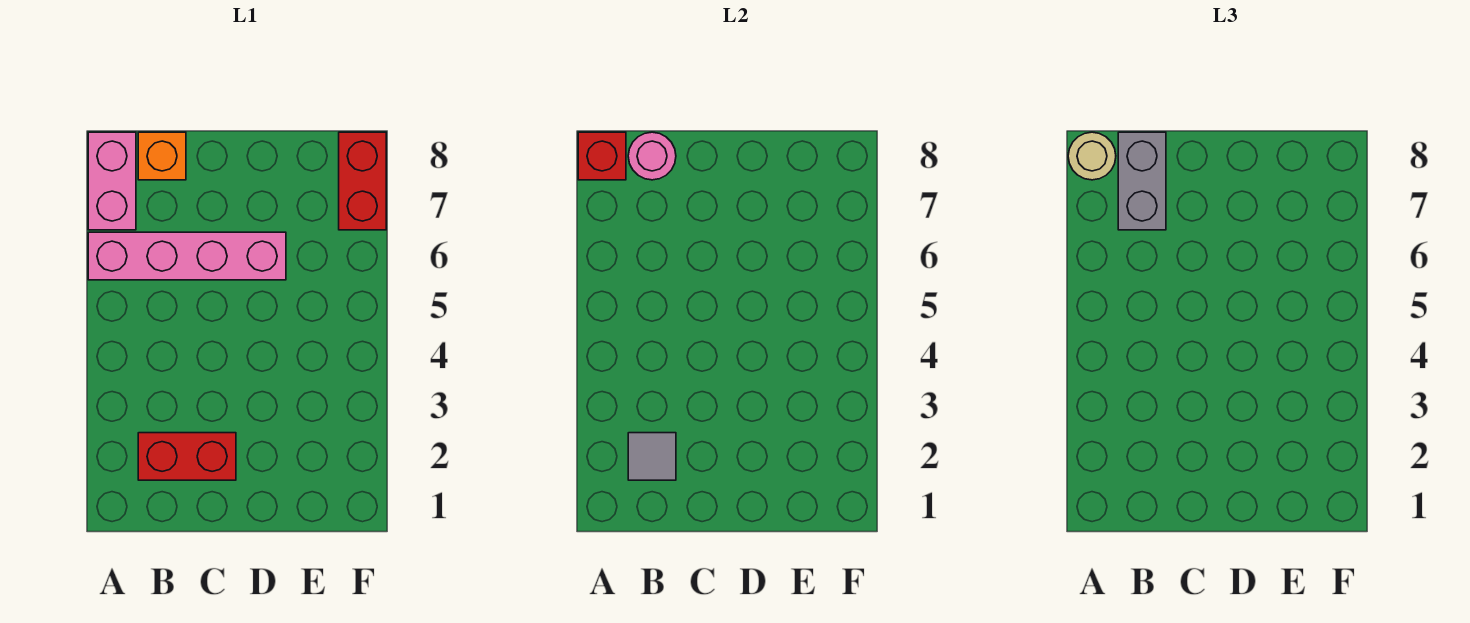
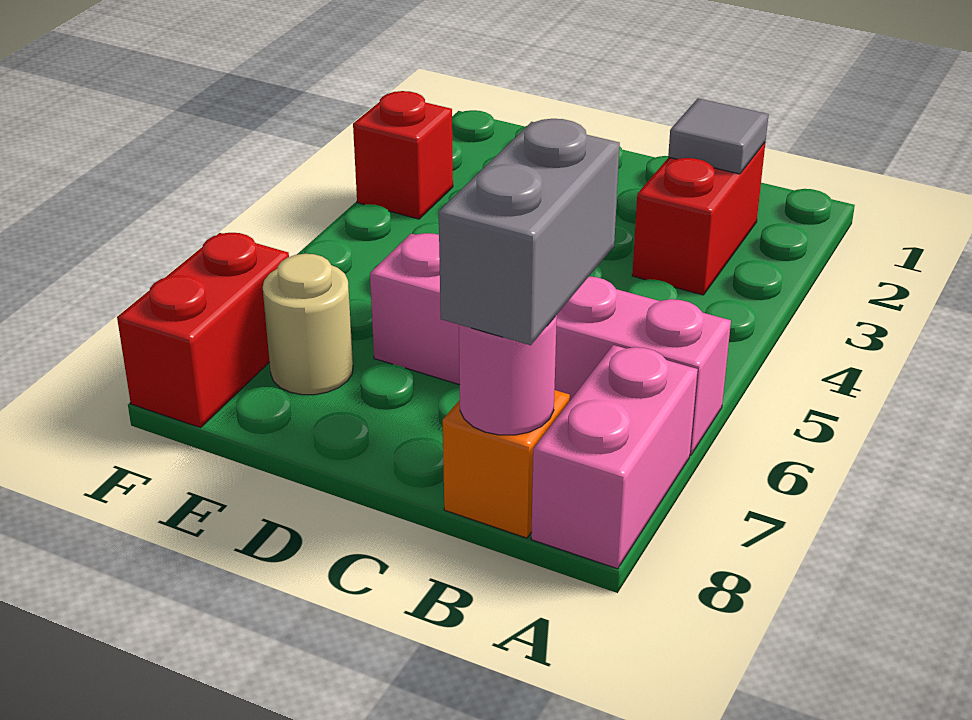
red brick A8 level 2 -> red brick F3 level 1
tan round brick A8 level 3 -> tan round brick E7 level 1
red brick B2:C2 level 1 -> red brick B2:B3 level 1

